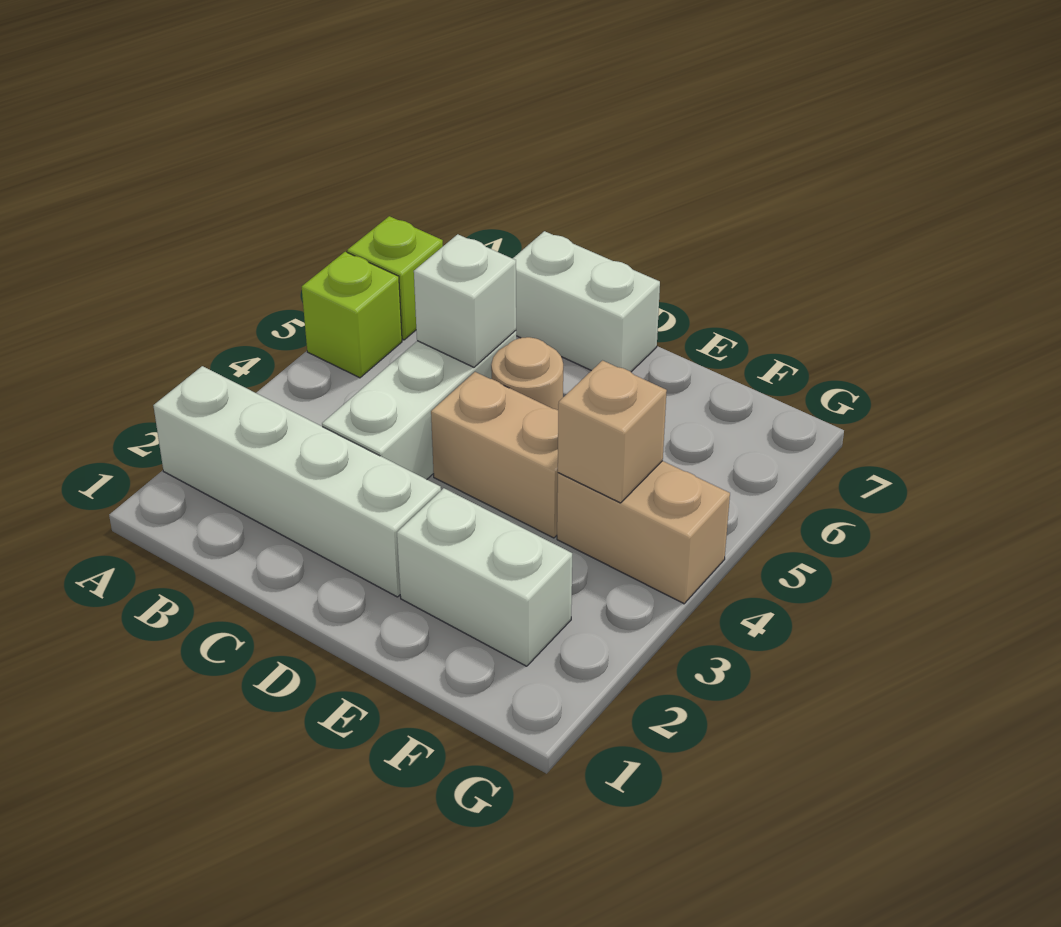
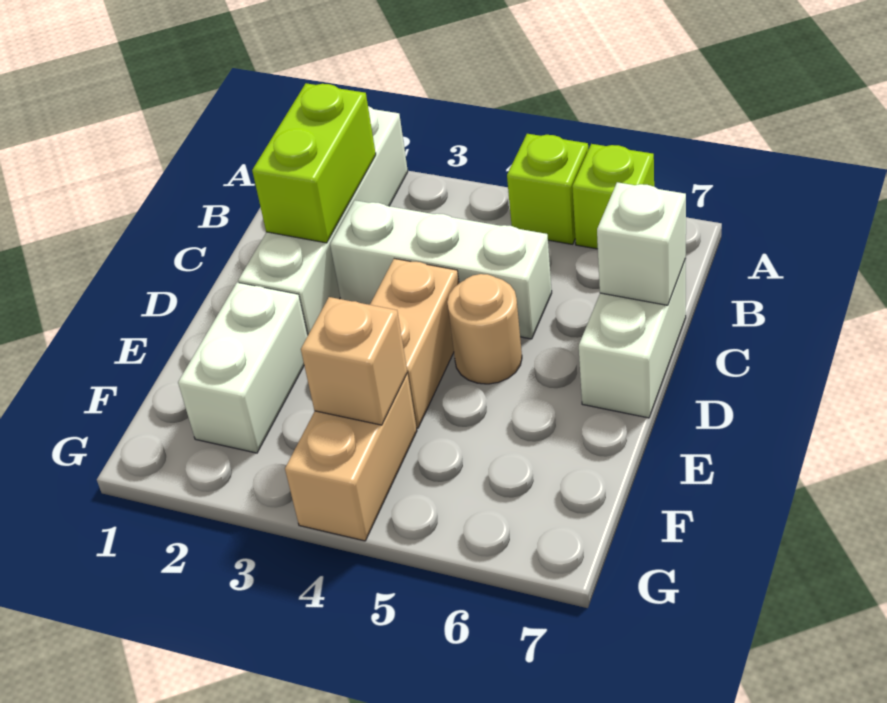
none -> lime brick B2:C2 level 2
white brick C5 level 2 -> white brick C7 level 2

